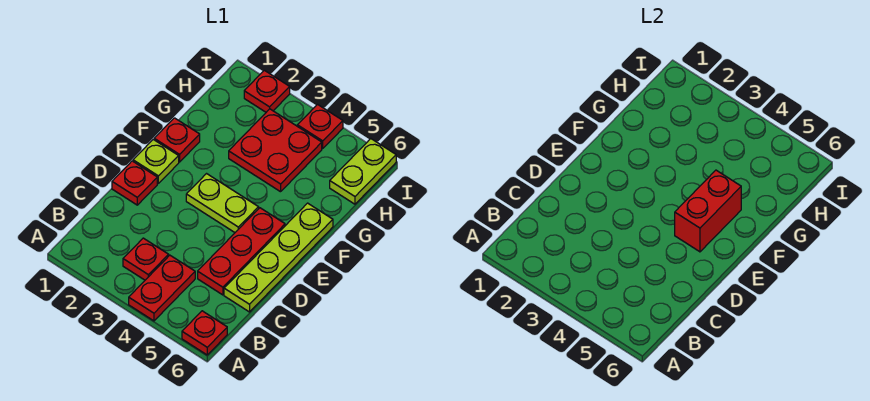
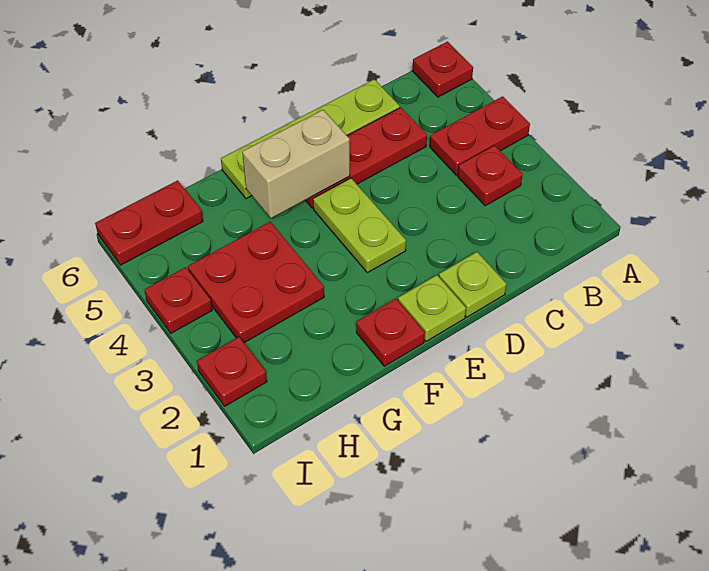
red plate D1 level 1 -> lime plate D1 level 1
red brick E5:F5 level 2 -> tan brick E5:F5 level 2
lime plate H6:I6 level 1 -> red plate H6:I6 level 1

